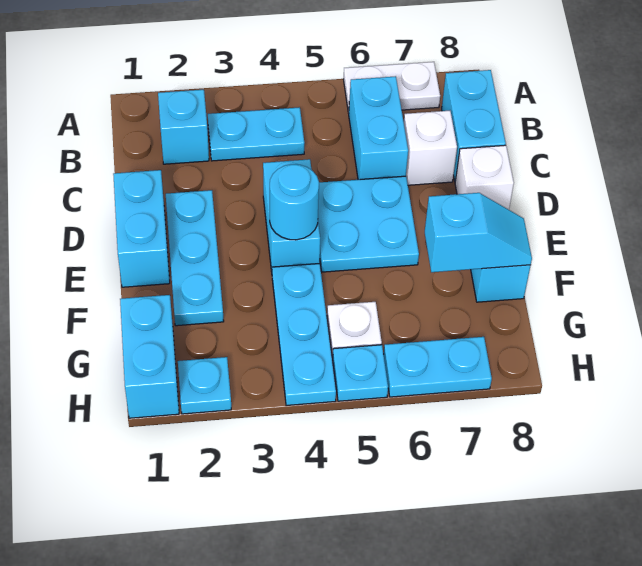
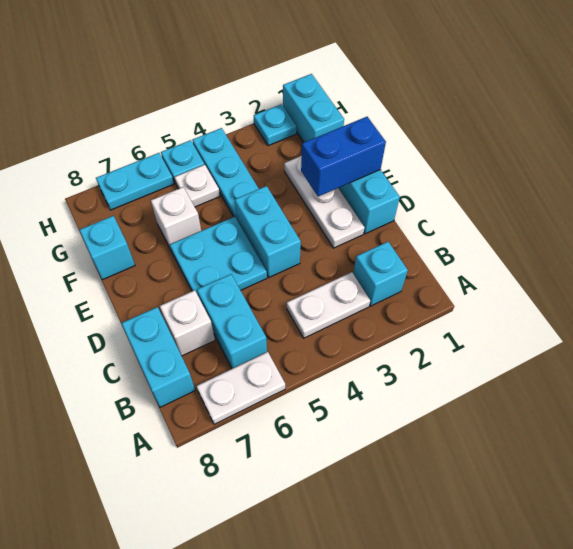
cyan plate B3:B4 level 1 -> white plate B3:B4 level 1
cyan plate D2:F2 level 1 -> white plate D2:F2 level 1
white brick D8 level 1 -> white brick F6 level 1
none -> blue brick E1:E2 level 2
cyan round brick E4 level 2 -> none
cyan slope F7:F8 level 2 top 7 -> none

